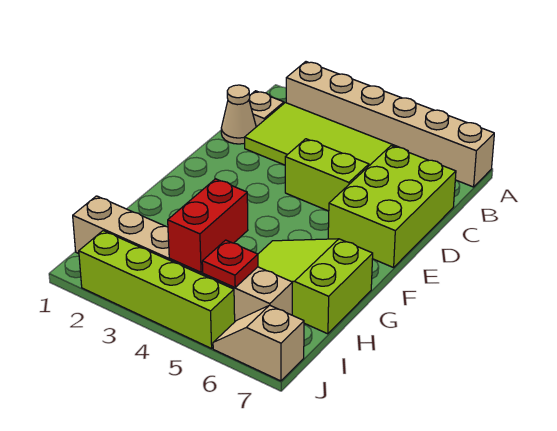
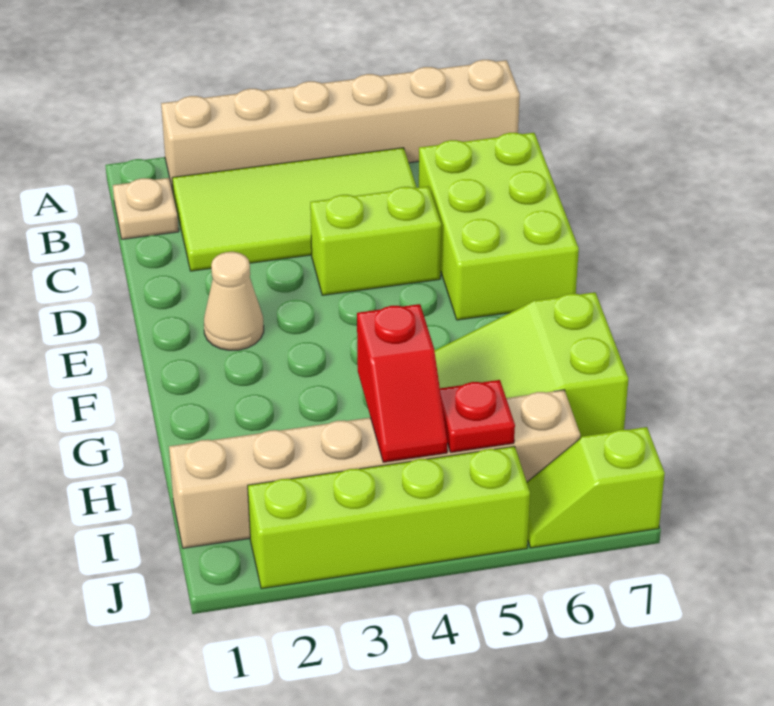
tan cone C1 level 1 -> tan cone E2 level 1
red brick H4:I4 level 2 -> red slope H4:I4 level 2 top H
tan slope J6:J7 level 1 top 7 -> lime slope J6:J7 level 1 top 7

